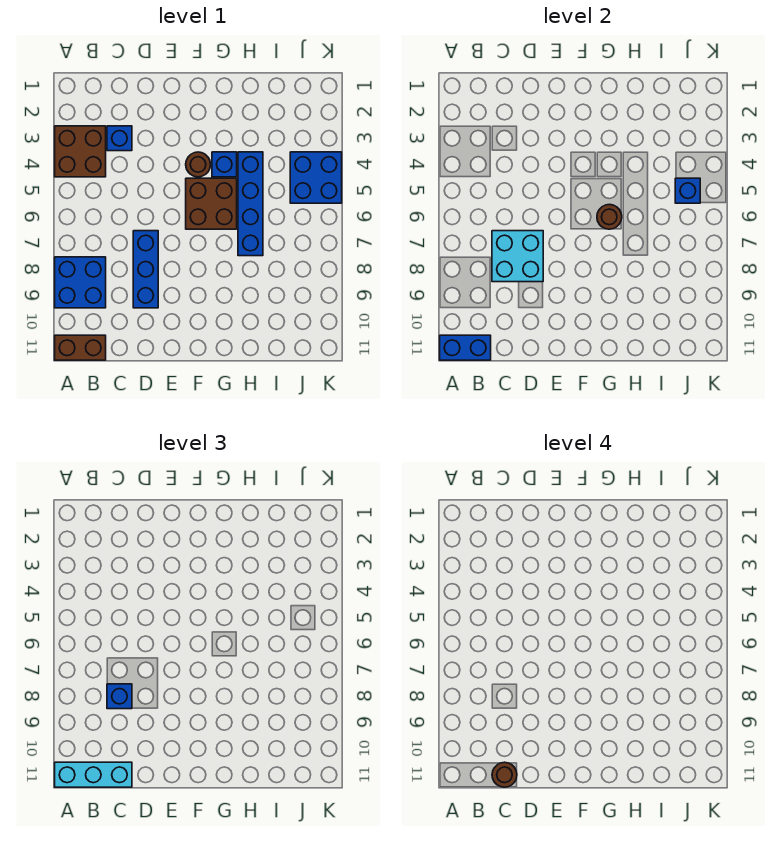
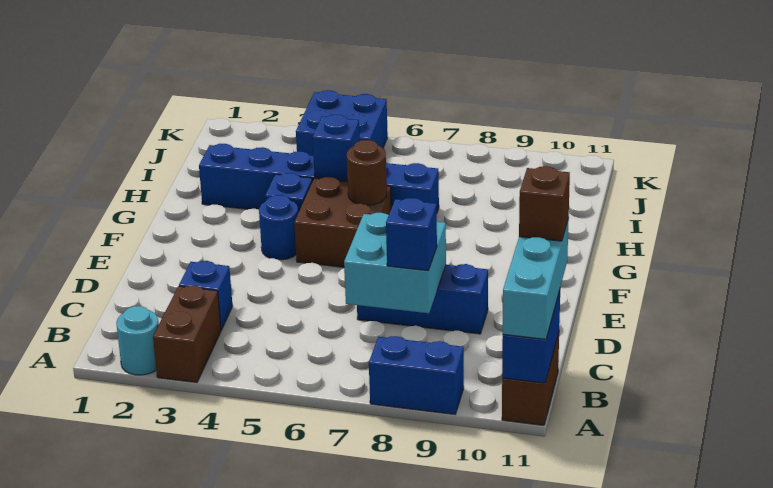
none -> cyan round brick A2 level 1
brown brick A3:B4 level 1 -> brown brick A3:B3 level 1
blue brick A8:B9 level 1 -> blue brick A8:A9 level 1
brown round brick C11 level 4 -> brown brick C11 level 4
brown round brick F4 level 1 -> blue round brick F4 level 1
blue brick H4:H7 level 1 -> blue brick H2:H7 level 1
blue brick J5 level 2 -> blue brick H5 level 2

